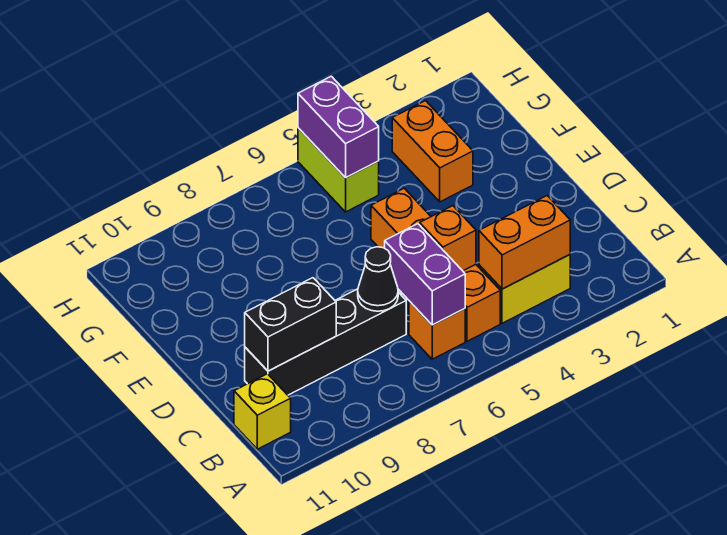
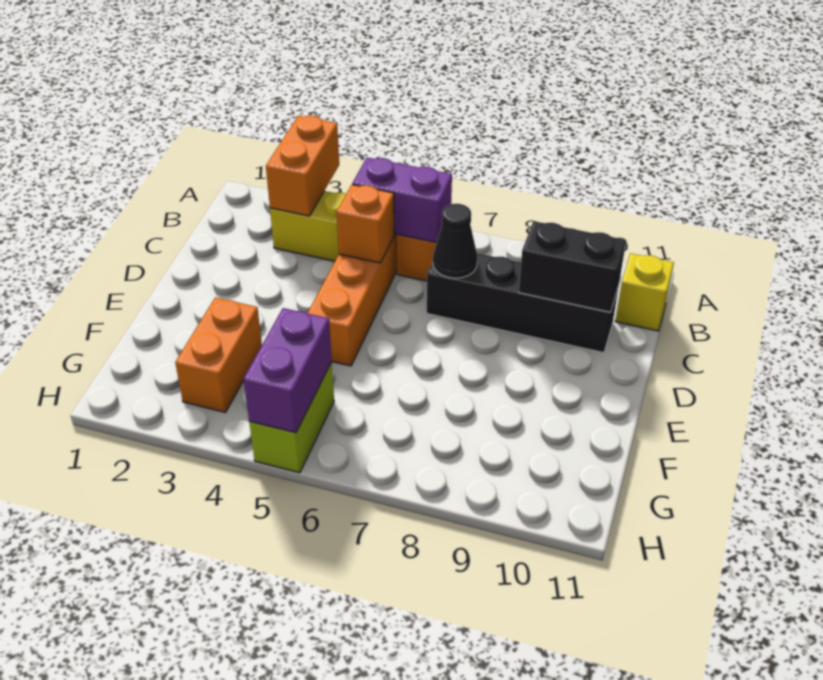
orange brick B3:B4 level 2 -> orange brick A3:B3 level 2
purple brick B6:C6 level 2 -> purple brick B5:B6 level 2

